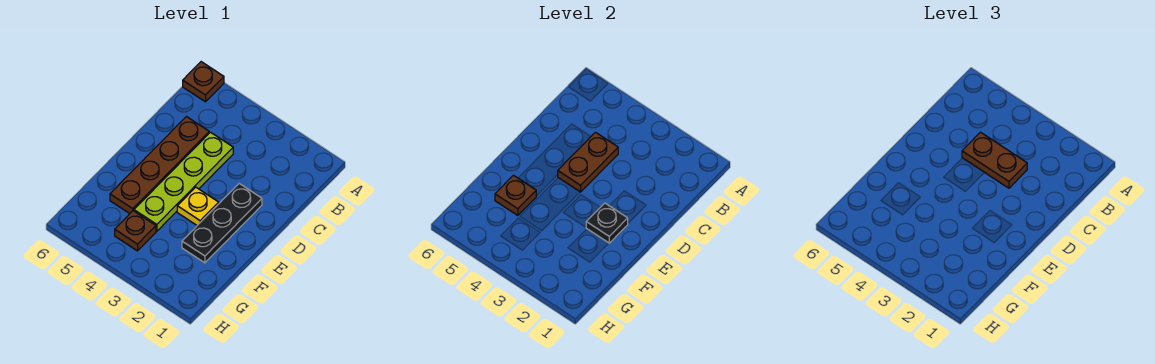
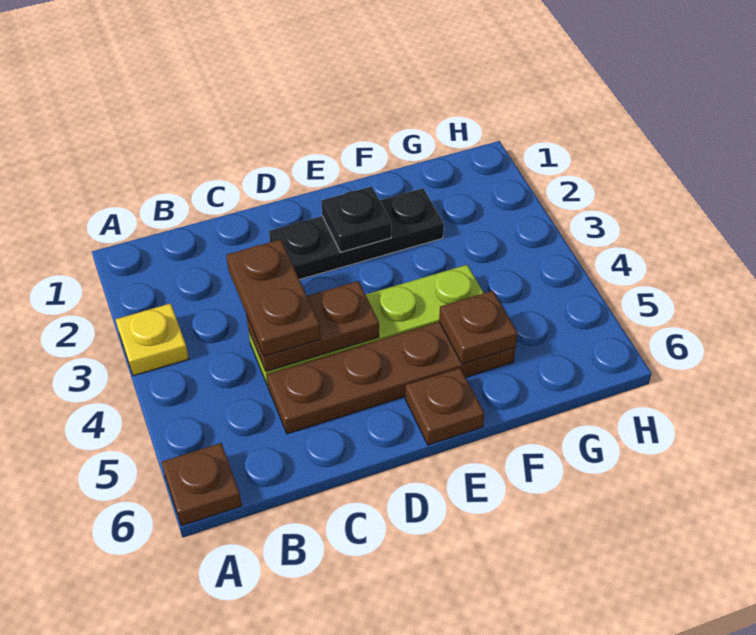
yellow plate E3 level 1 -> yellow plate A3 level 1
brown plate G4 level 1 -> brown plate E6 level 1

